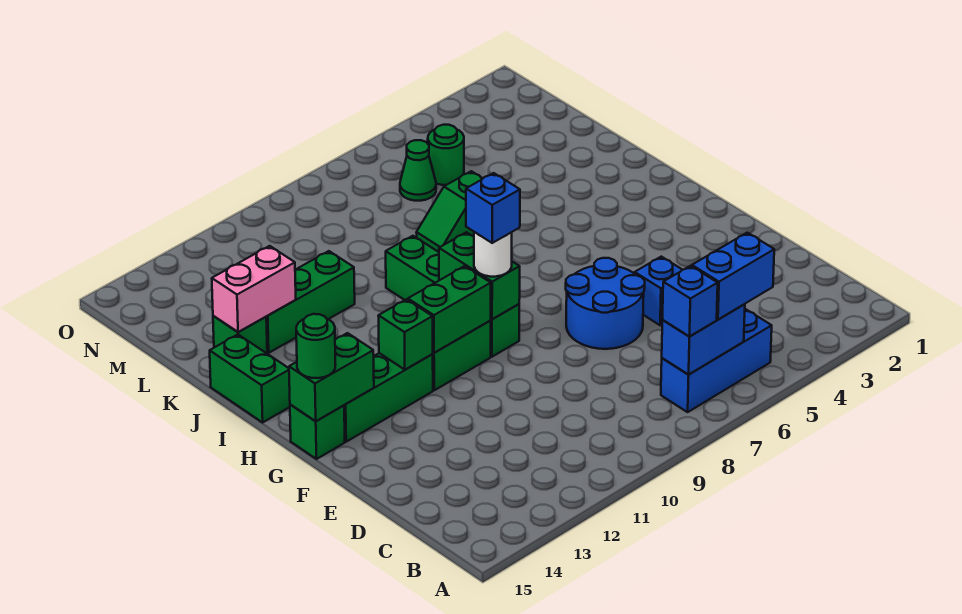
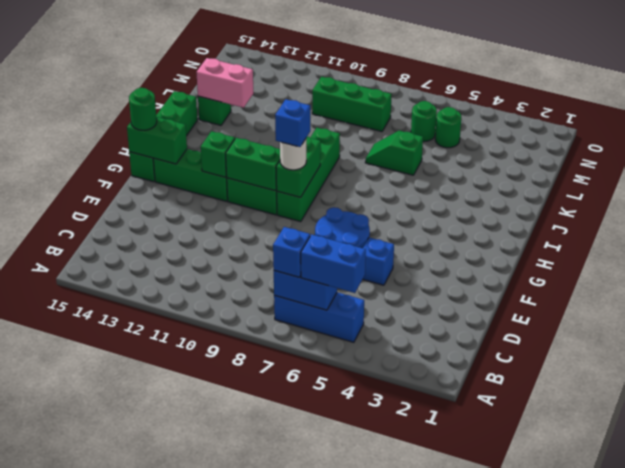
green brick K11:K13 level 1 -> green brick M8:M10 level 1
green cone M6 level 1 -> green round brick M6 level 1

